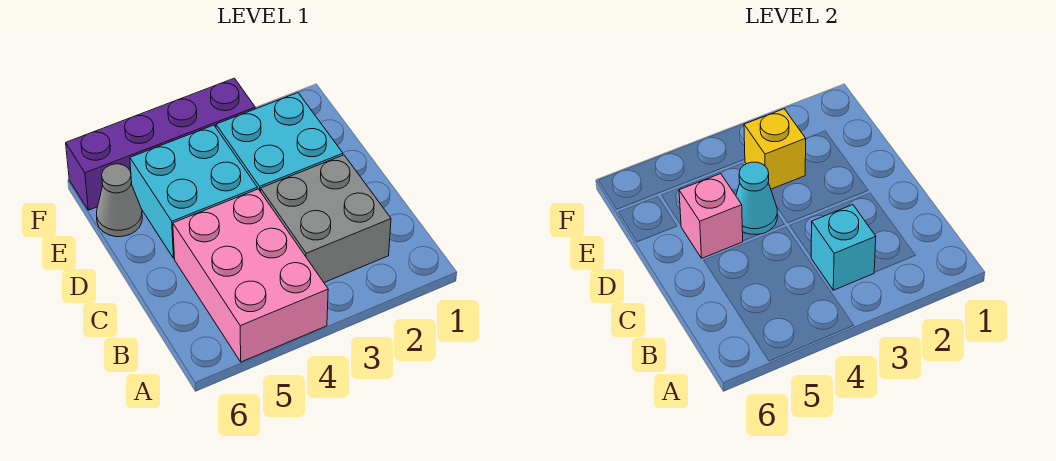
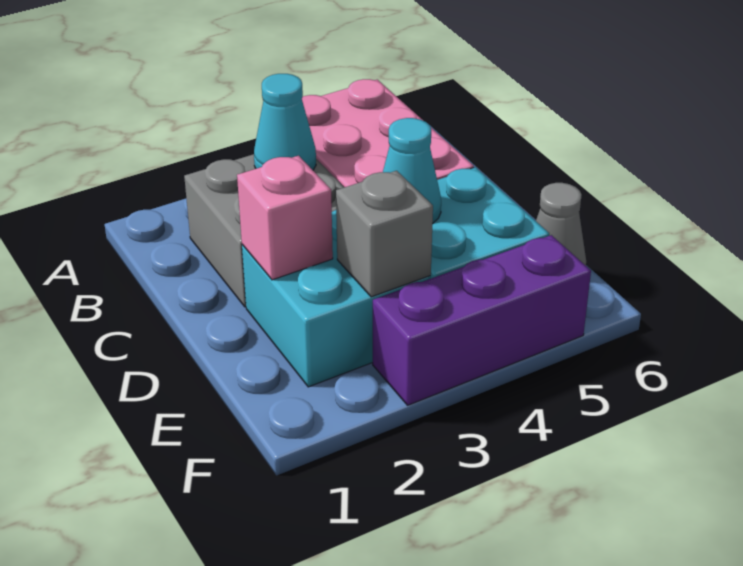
cyan brick B3 level 2 -> cyan cone B3 level 2
pink brick D5 level 2 -> pink brick D2 level 2
yellow brick E3 level 2 -> grey brick E3 level 2
purple brick F3:F6 level 1 -> purple brick F3:F5 level 1

